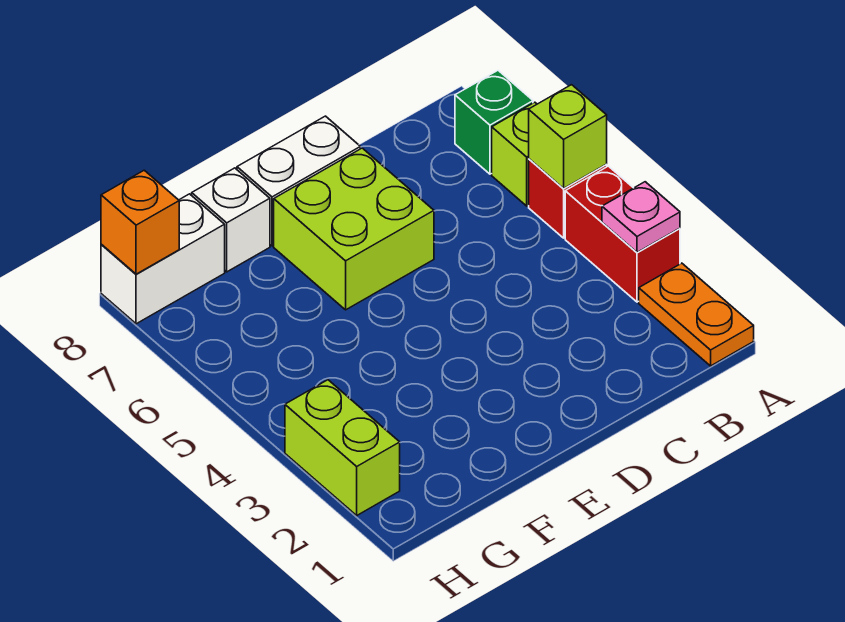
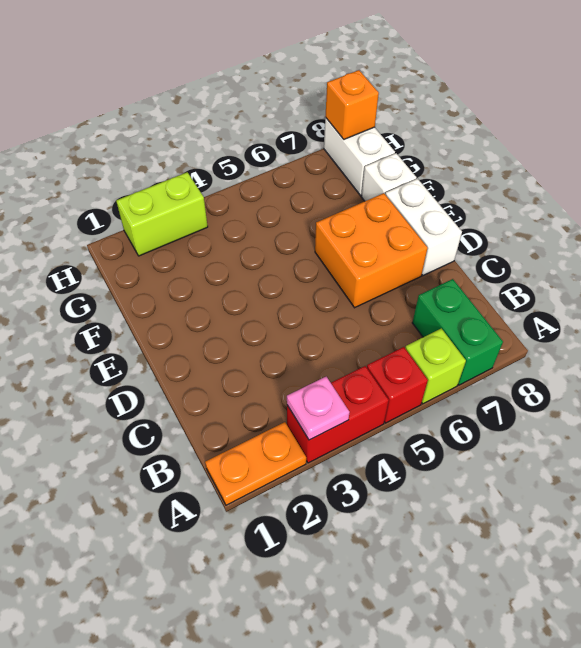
lime brick A5 level 2 -> none
green brick A7 level 1 -> green brick A7:B7 level 1
lime brick D6:E7 level 1 -> orange brick D6:E7 level 1

